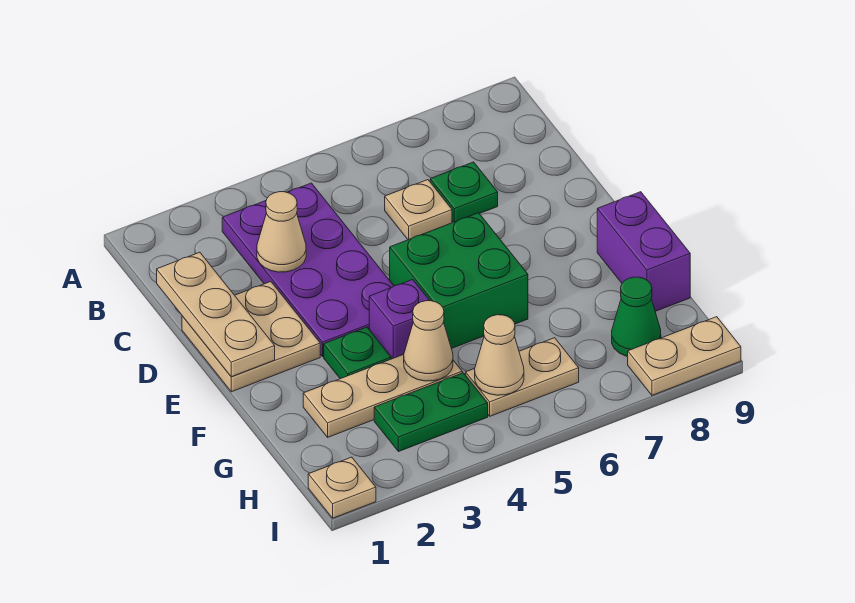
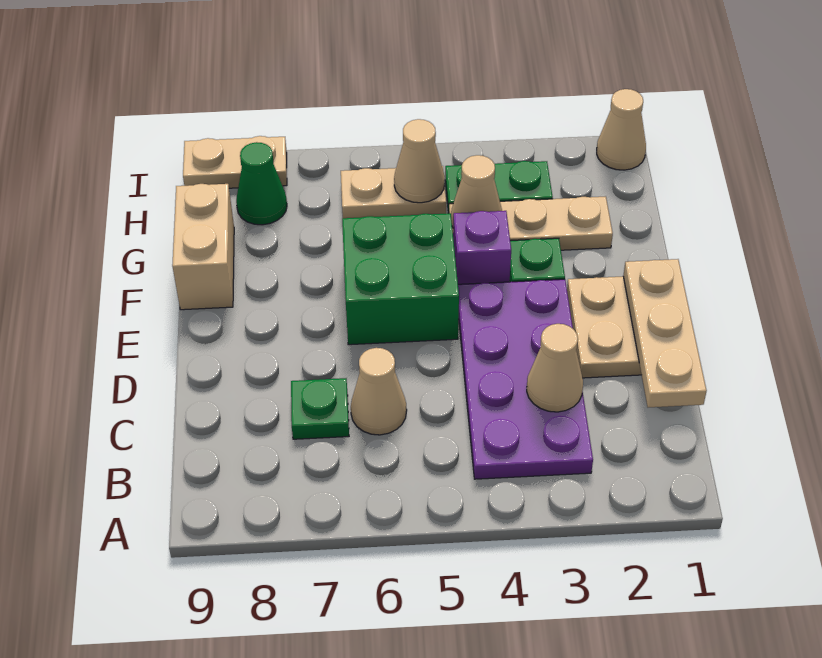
tan plate C6 level 1 -> tan cone C6 level 1
purple brick F9:G9 level 1 -> tan brick F9:G9 level 1
tan plate I1 level 1 -> tan cone I1 level 1

